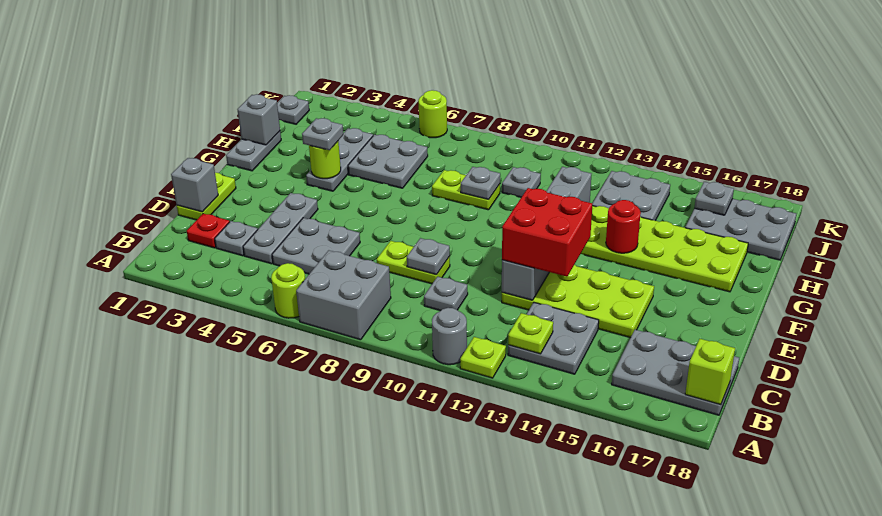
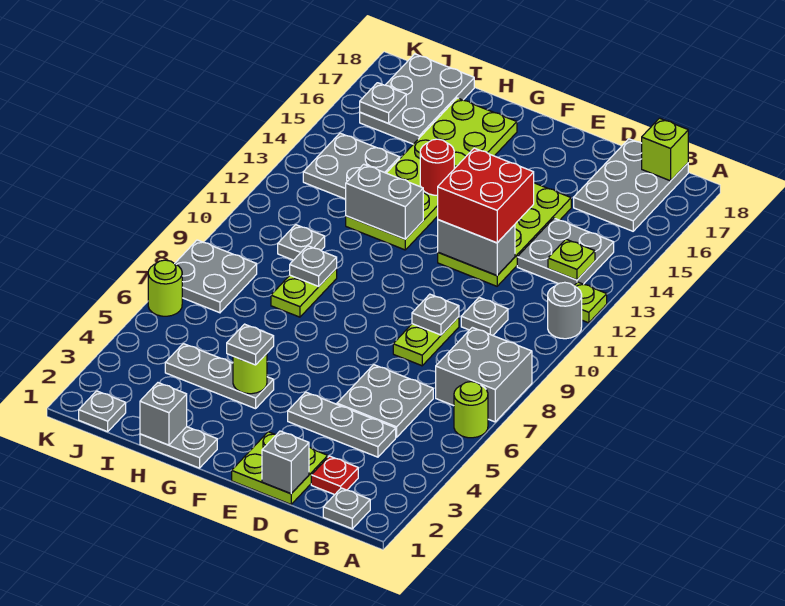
grey plate C3 level 1 -> grey plate B1 level 1
lime plate D1:E1 level 1 -> lime plate D1:E2 level 1
grey plate H5:I6 level 1 -> grey plate J7:K8 level 1

